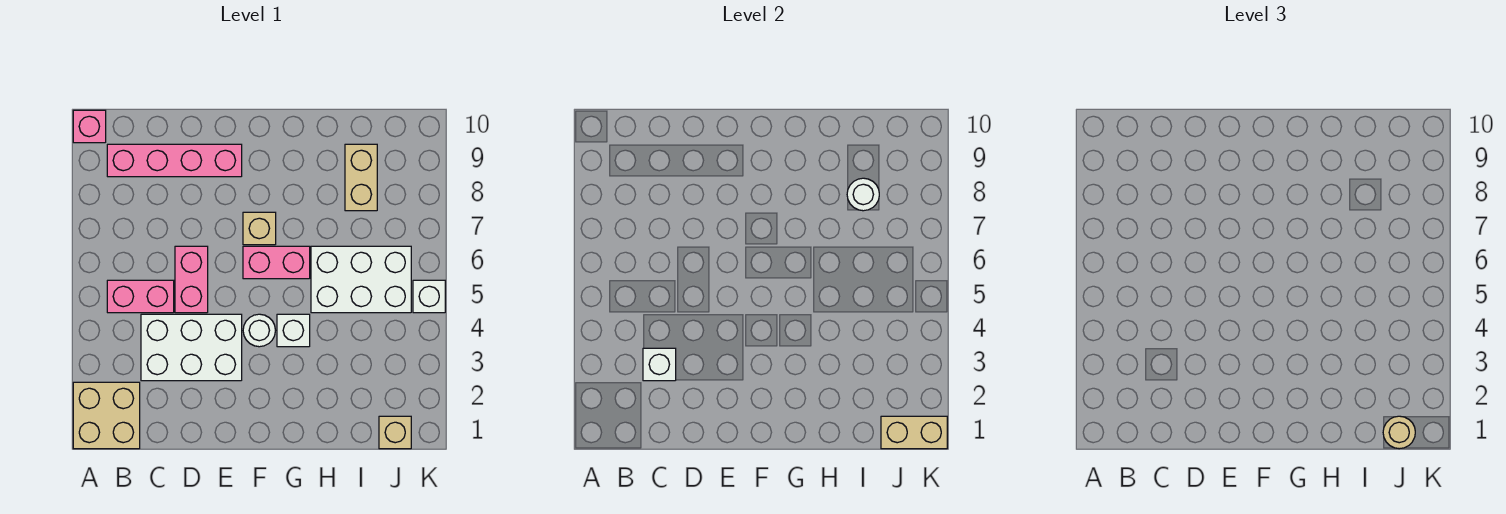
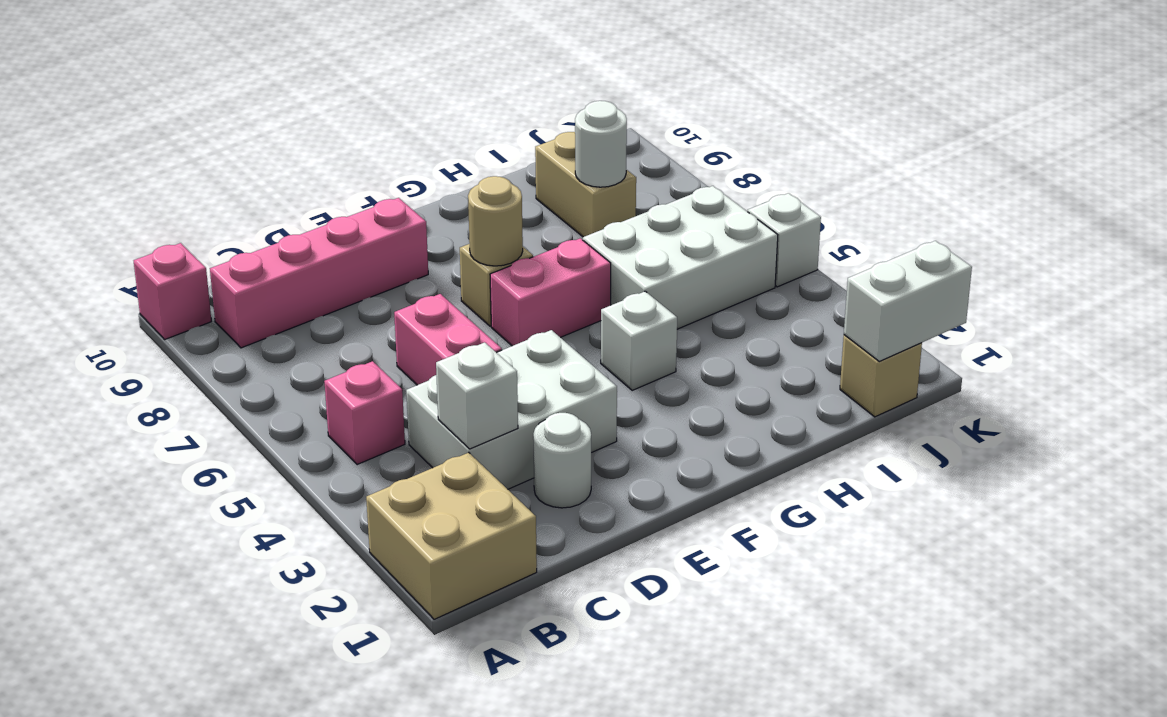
pink brick B5:C5 level 1 -> pink brick B5 level 1
white round brick F4 level 1 -> white round brick D2 level 1
tan brick J1:K1 level 2 -> white brick J1:K1 level 2
tan round brick J1 level 3 -> tan round brick F7 level 2

